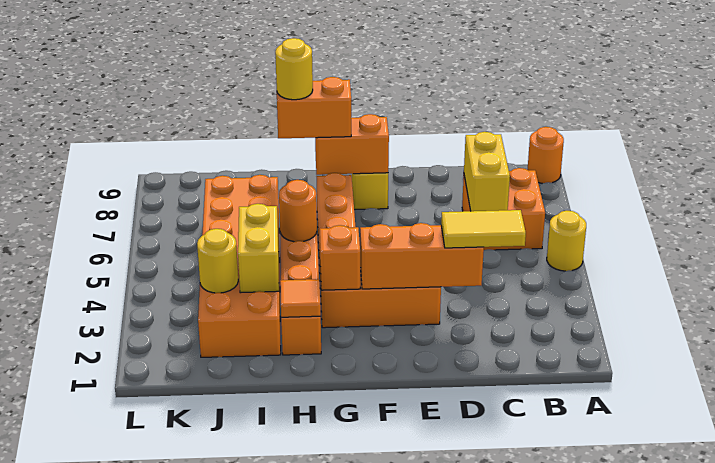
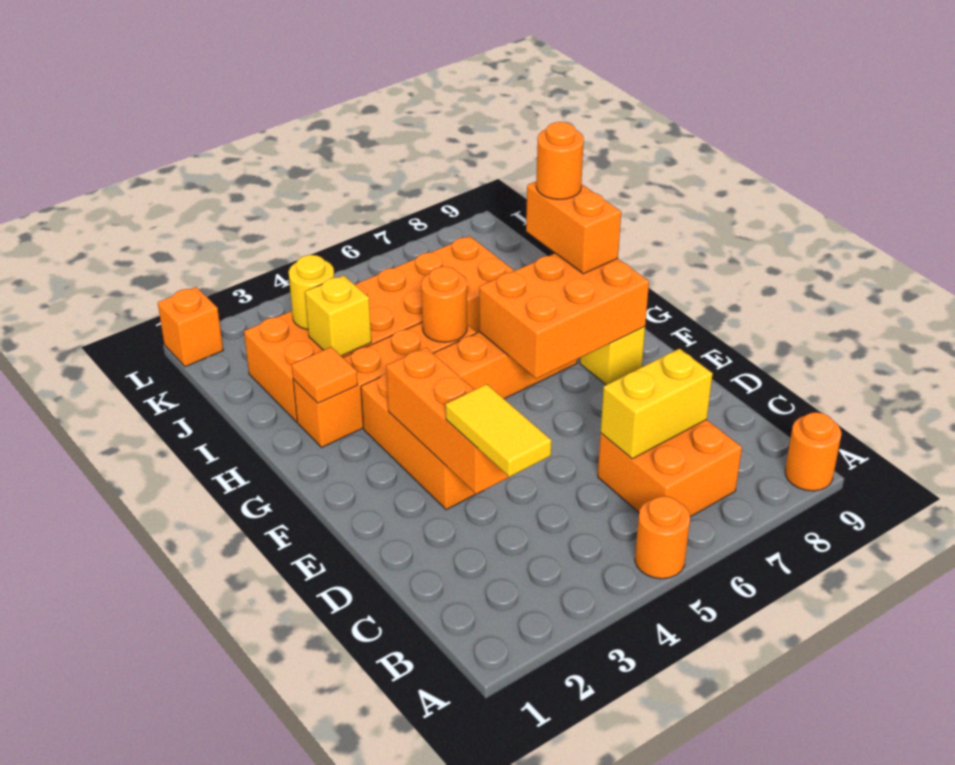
yellow round brick A5 level 1 -> orange round brick A5 level 1
orange brick F8:G8 level 2 -> orange brick F6:G8 level 2
orange brick G3 level 2 -> orange brick L1 level 1
yellow round brick H8 level 4 -> orange round brick H8 level 4
yellow brick I3:I4 level 2 -> yellow brick I3 level 2

